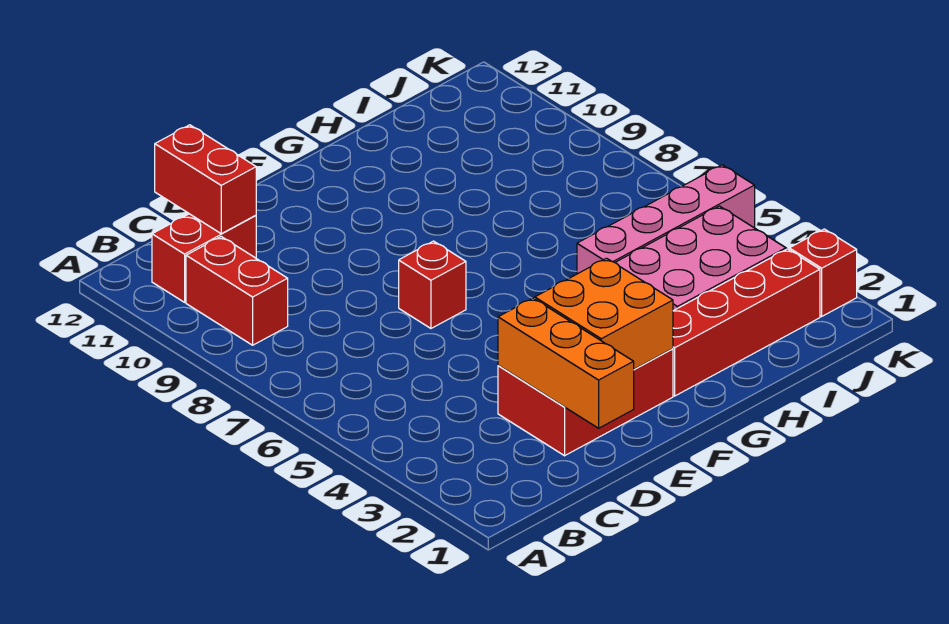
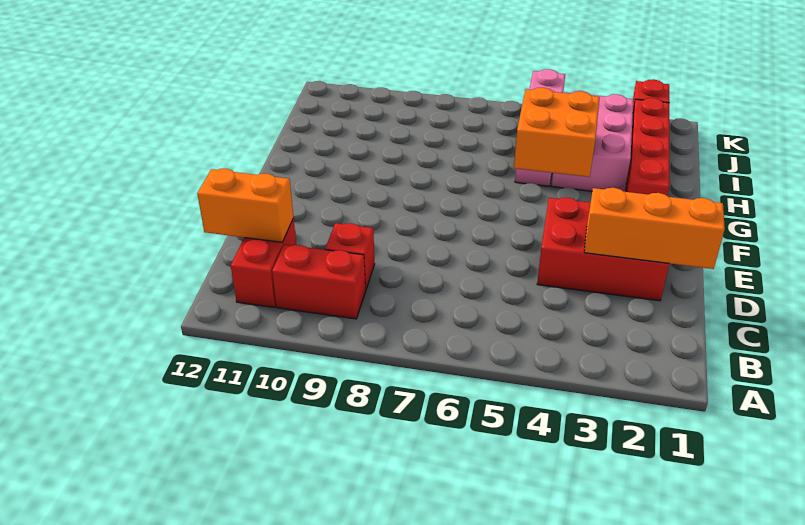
red brick C11:C12 level 2 -> orange brick C11:C12 level 2
red brick D2:F3 level 1 -> red brick D2:E4 level 1
orange brick E2:F3 level 2 -> orange brick G4:H5 level 2
red brick E7 level 1 -> red brick C9 level 1

